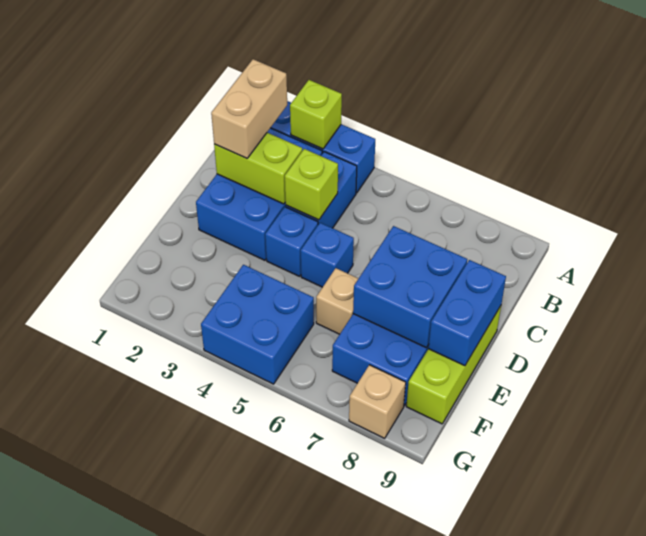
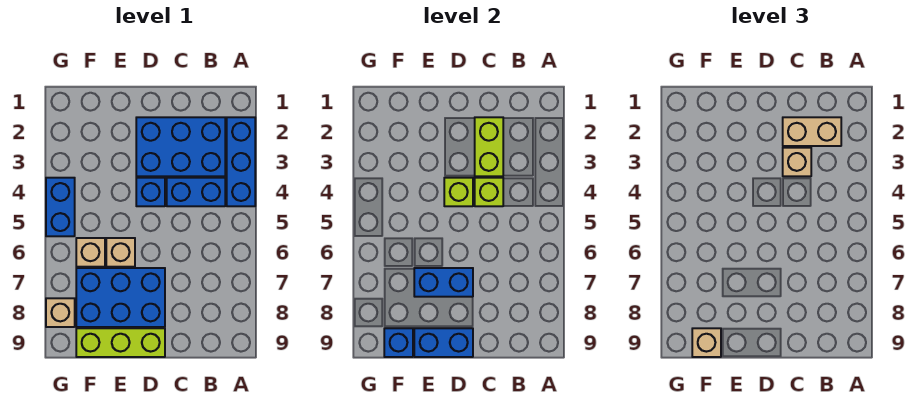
lime brick A3 level 2 -> lime brick D4 level 2
none -> tan brick C3 level 3
blue brick D5 level 1 -> blue brick F9 level 2
blue brick D7:E8 level 2 -> blue brick D7:E7 level 2
blue brick F4:G5 level 1 -> blue brick G4:G5 level 1
none -> tan brick F6 level 1
none -> tan brick F9 level 3

